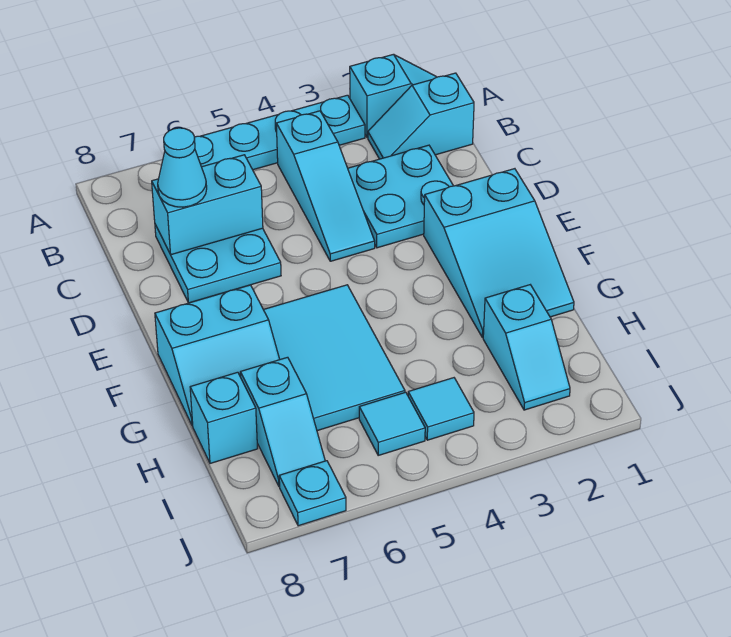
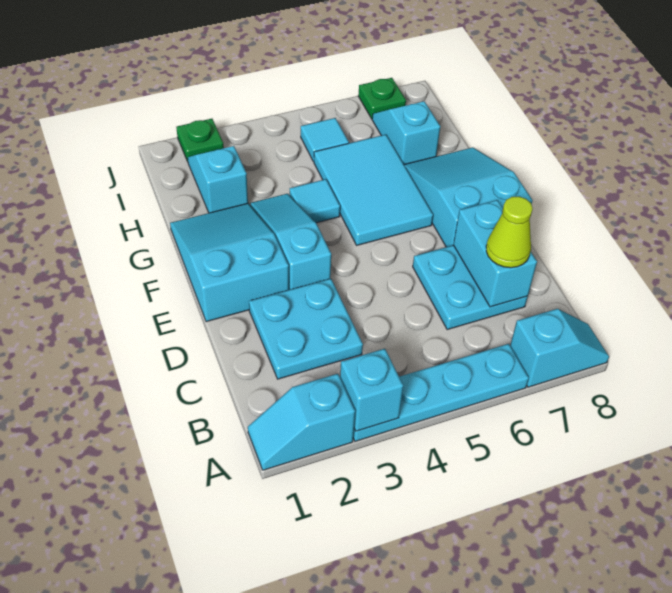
cyan slope B1:B2 level 1 top 1 -> cyan slope A7:A8 level 1 top 7
cyan slope B4:D4 level 1 top B -> cyan slope E3:G3 level 1 top E
cyan brick C6:C7 level 2 -> cyan brick C7:D7 level 2
cyan cone C7 level 3 -> lime cone C7 level 3
cyan slope F7:G8 level 1 top F -> cyan slope E7:G8 level 1 top E
cyan brick H8 level 1 -> cyan brick A3 level 2
cyan tile I4 level 1 -> cyan tile G4 level 1
none -> green plate J2 level 1
cyan plate J7 level 1 -> green plate J7 level 1

